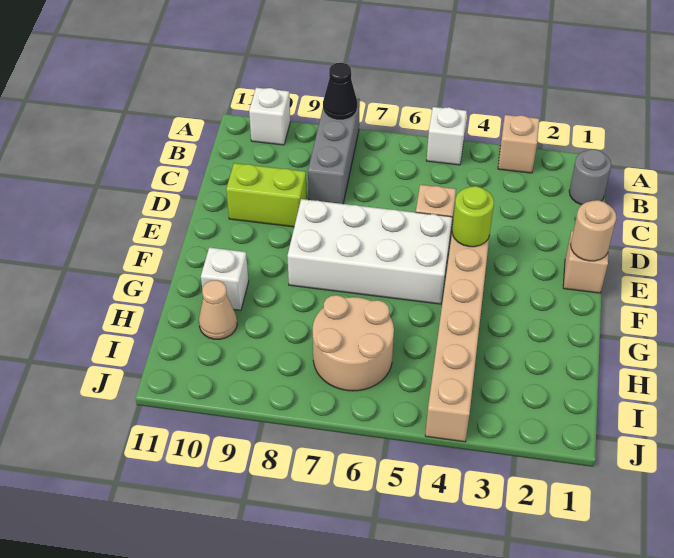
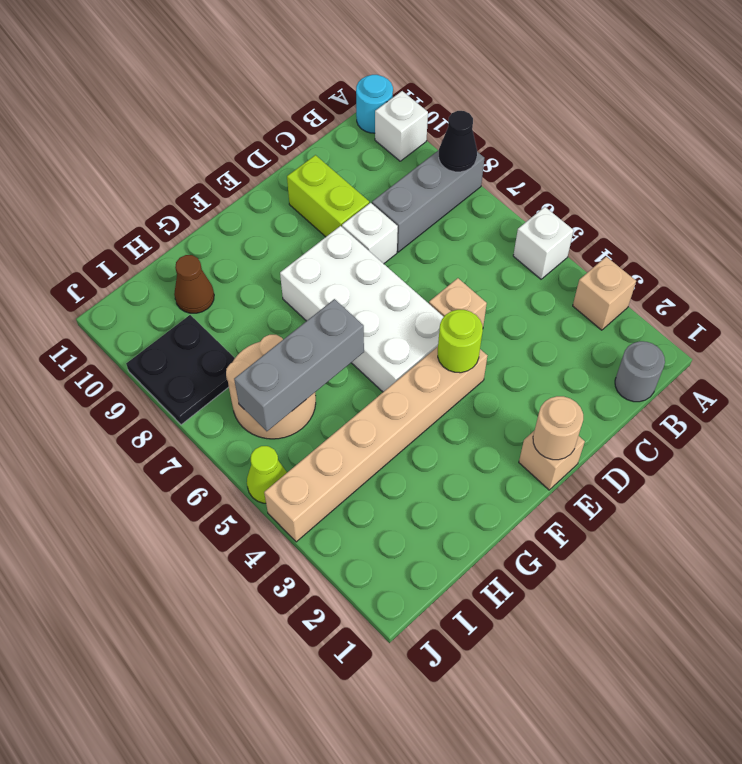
none -> cyan round brick A11 level 1
none -> grey brick G6:I6 level 2
white brick G10 level 1 -> white brick D8 level 1
tan cone H10 level 1 -> brown cone H10 level 1
none -> black plate I8:J9 level 1
none -> lime cone J5 level 1

